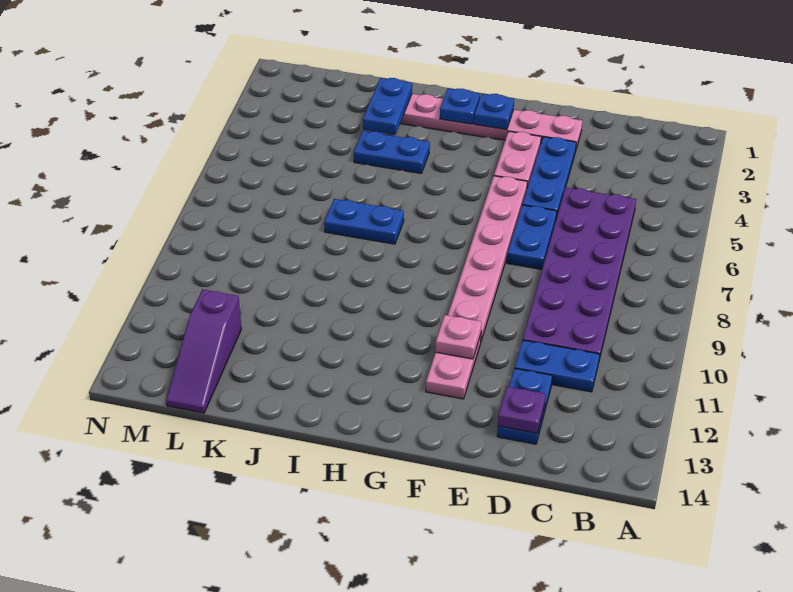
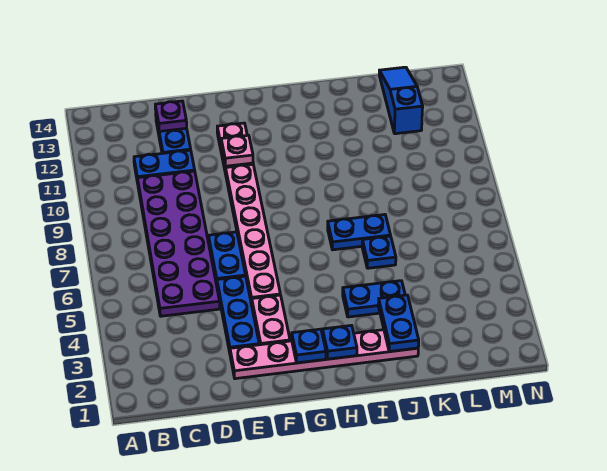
none -> blue plate J6 level 1
purple slope L12:L14 level 1 top 12 -> blue slope L12:L14 level 1 top 12

